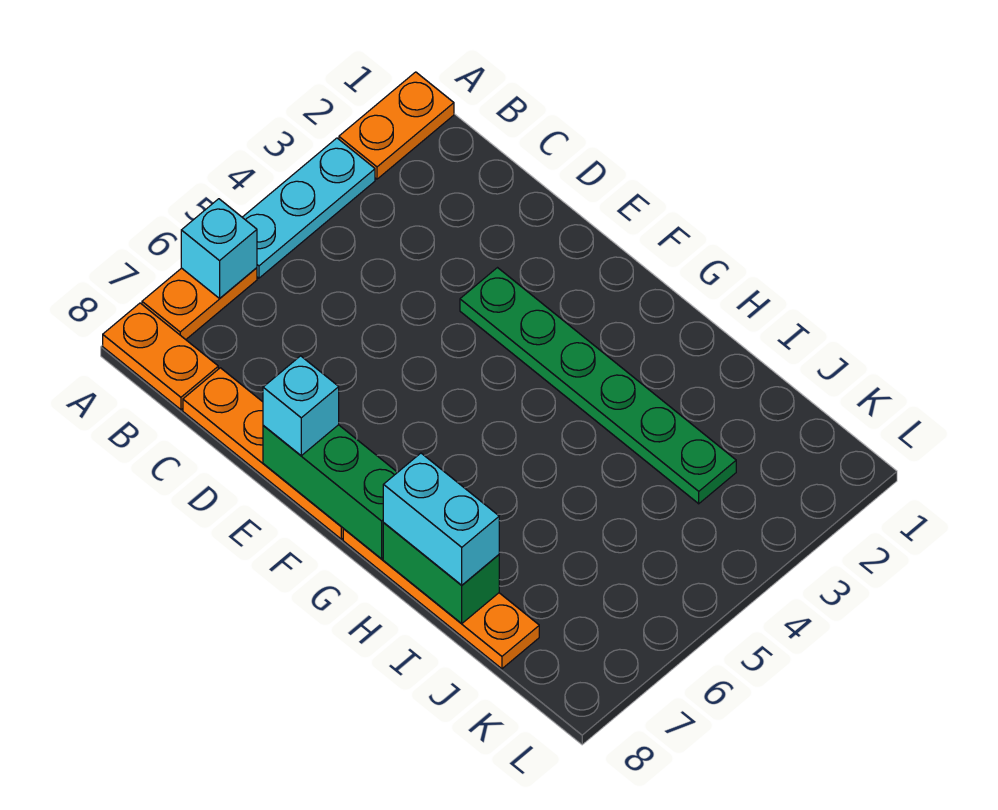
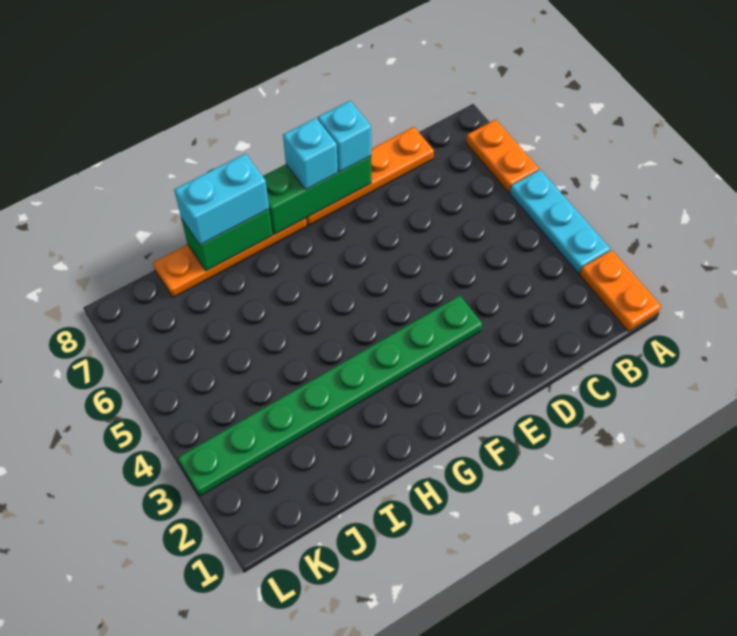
cyan brick A6 level 2 -> cyan brick F8 level 3
orange plate A8:B8 level 1 -> none
green plate E3:J3 level 1 -> green plate E3:L3 level 1

